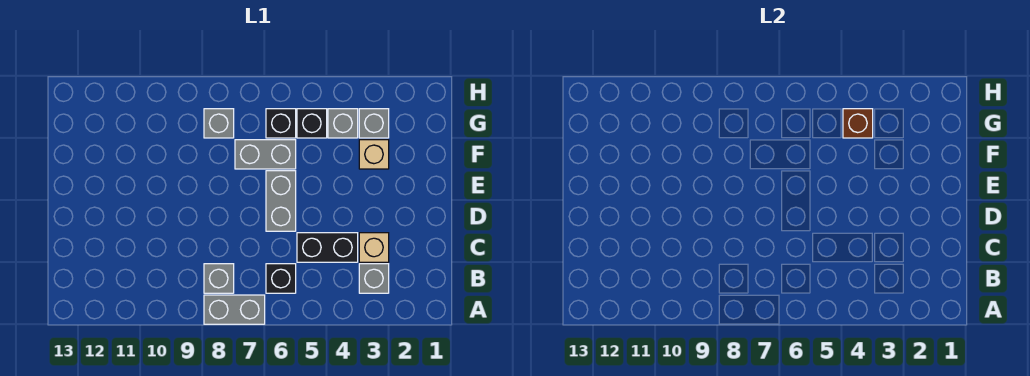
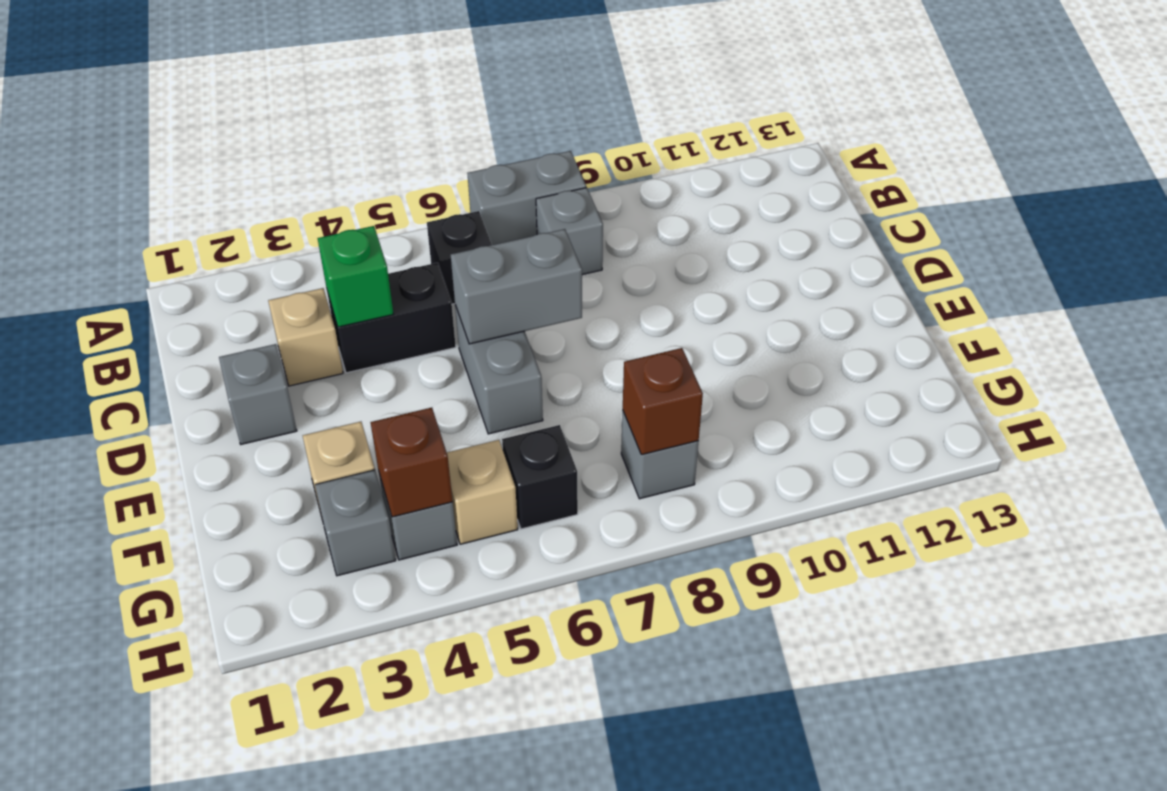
grey brick B3 level 1 -> grey brick D2 level 1
none -> green brick C4 level 2
grey brick F6:F7 level 1 -> grey brick D6:D7 level 2
black brick G5 level 1 -> tan brick G5 level 1
none -> brown brick G8 level 2

